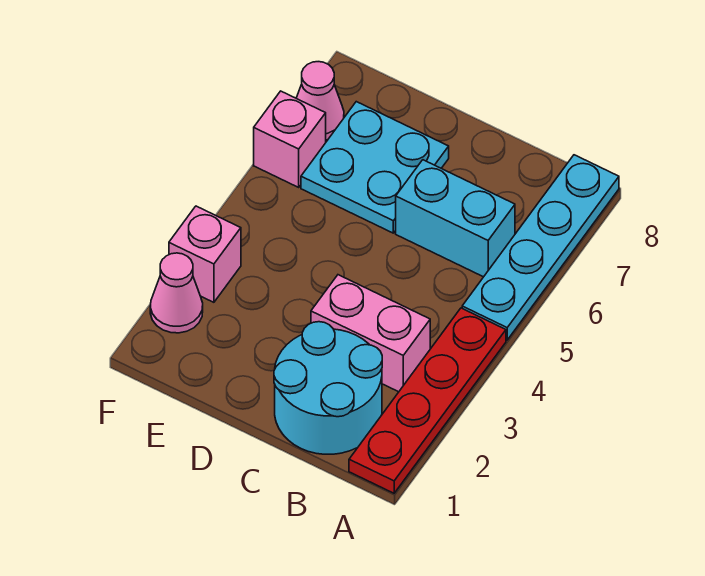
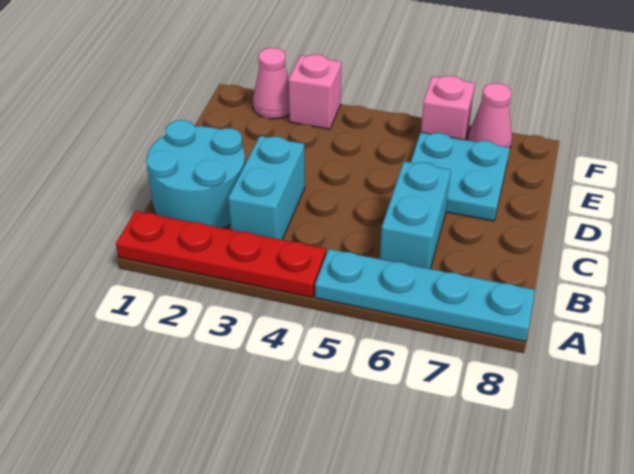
pink brick B3:C3 level 1 -> cyan brick B3:C3 level 1

